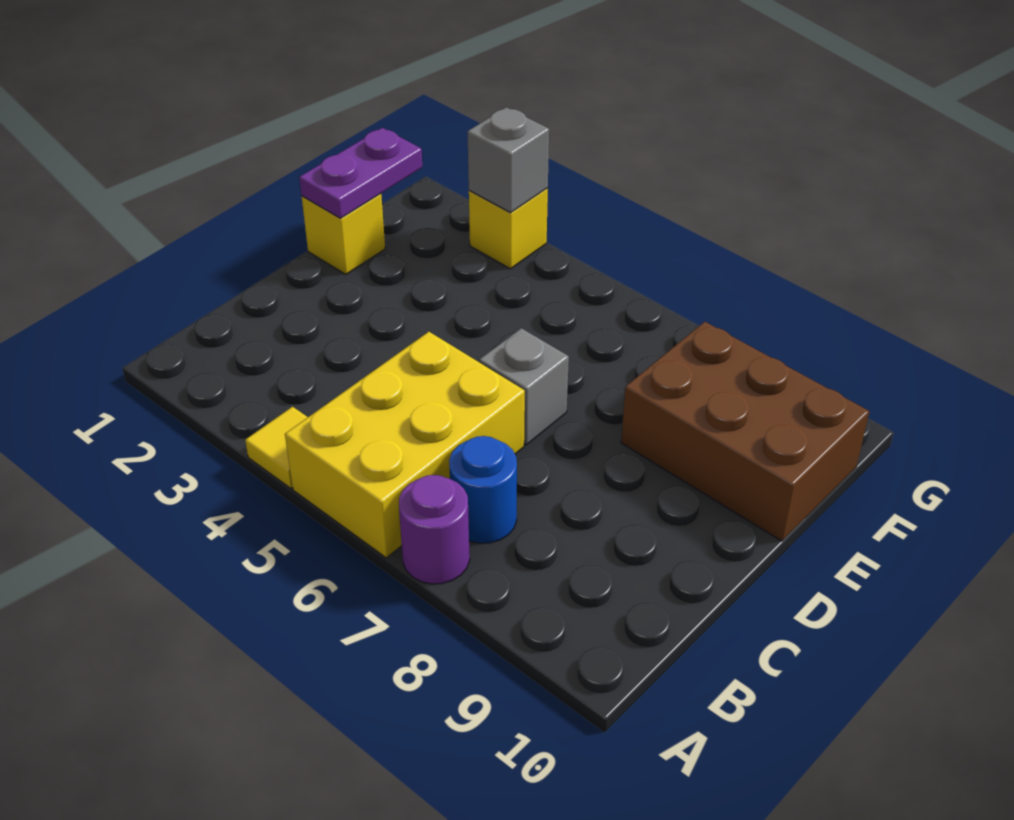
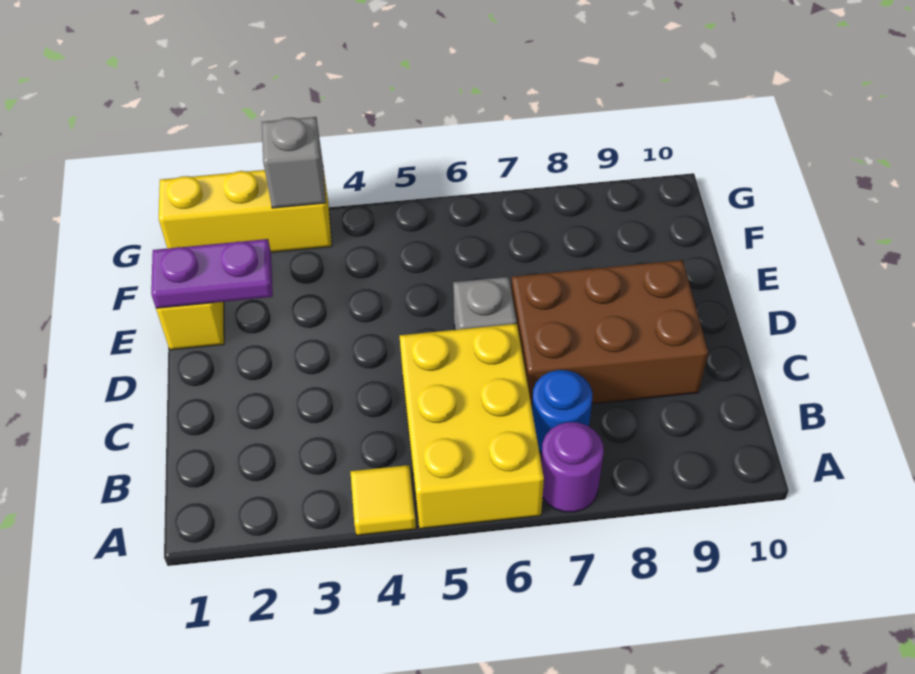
purple plate E1:F1 level 2 -> purple plate E1:E2 level 2
brown brick E8:F10 level 1 -> brown brick C7:D9 level 1
yellow brick G3 level 1 -> yellow brick G1:G3 level 1

